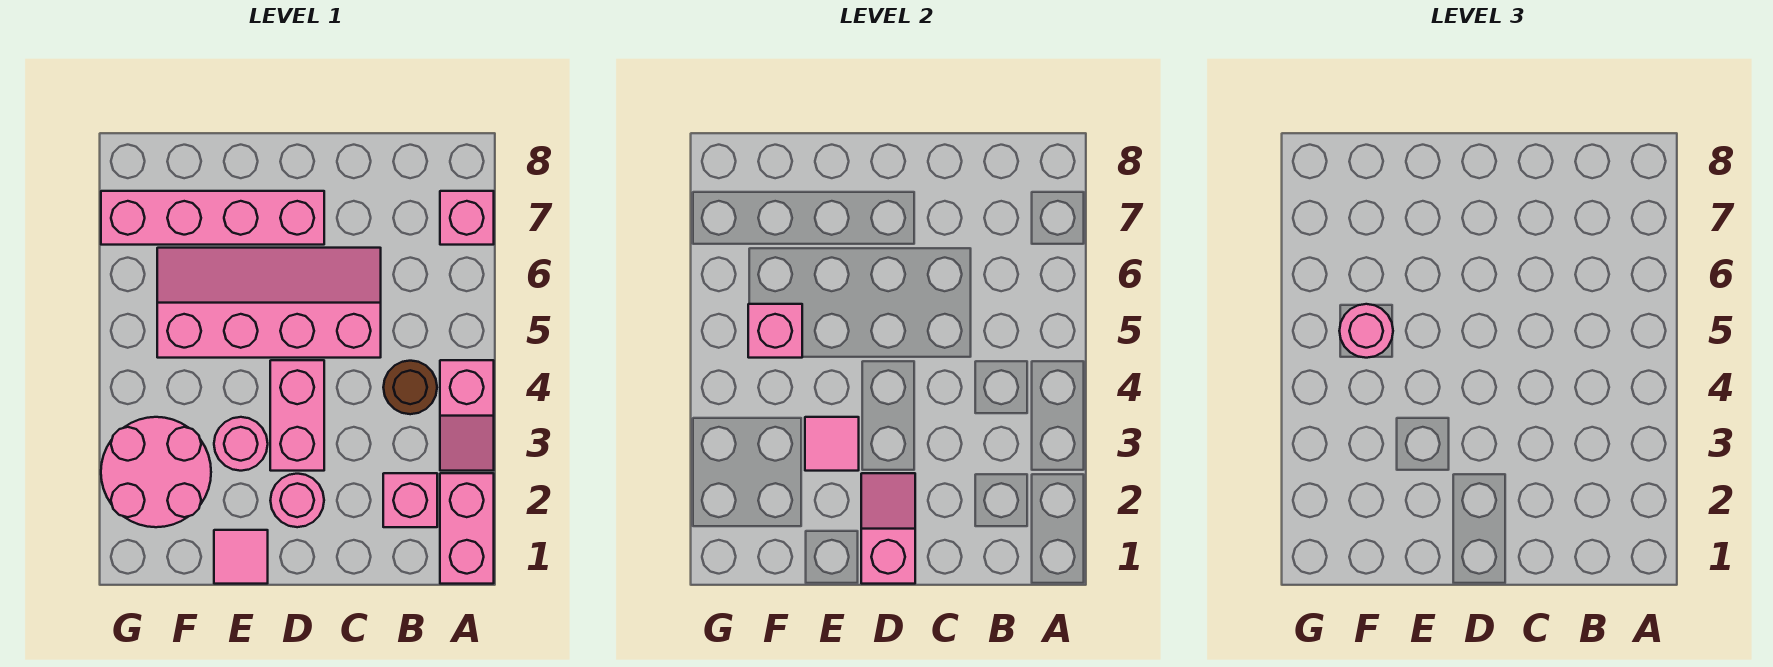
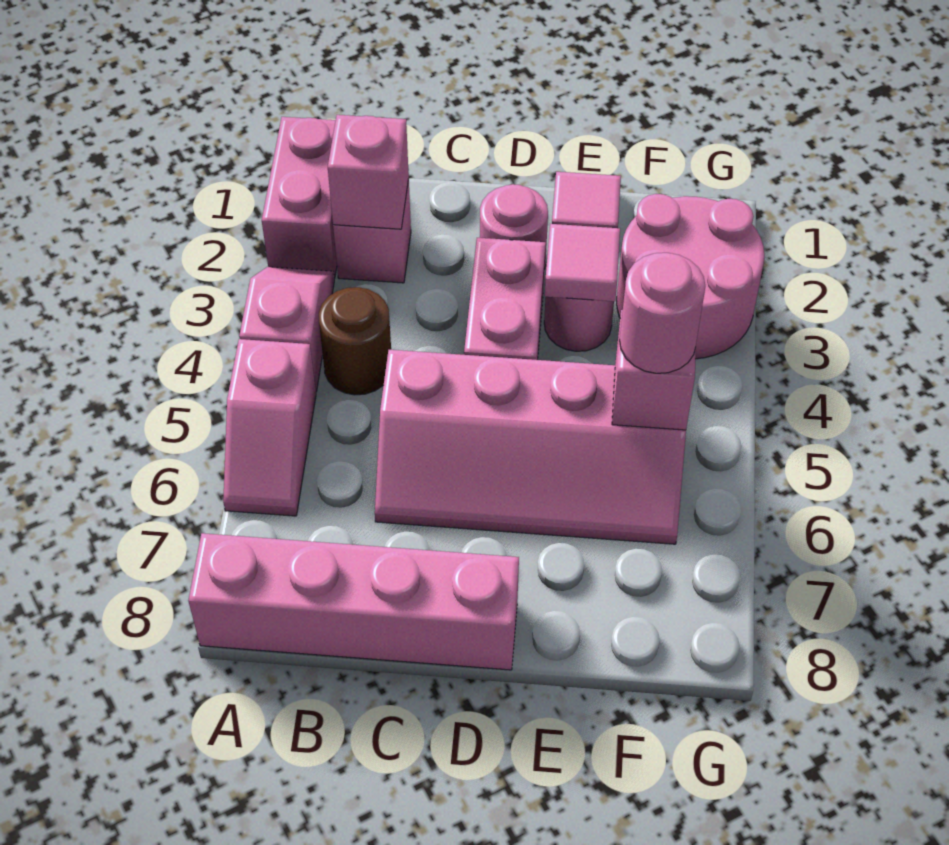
pink brick A7 level 1 -> pink brick B2 level 2
pink slope D1:D2 level 2 top 1 -> pink slope A5:A6 level 1 top 5
pink brick D7:G7 level 1 -> pink brick A8:D8 level 1

